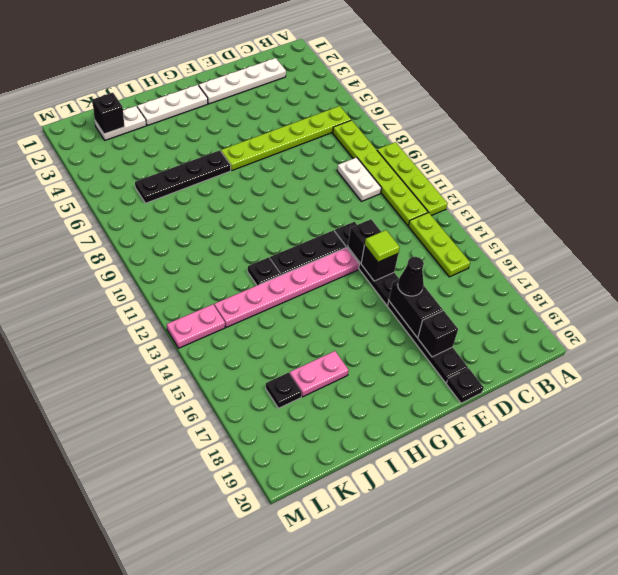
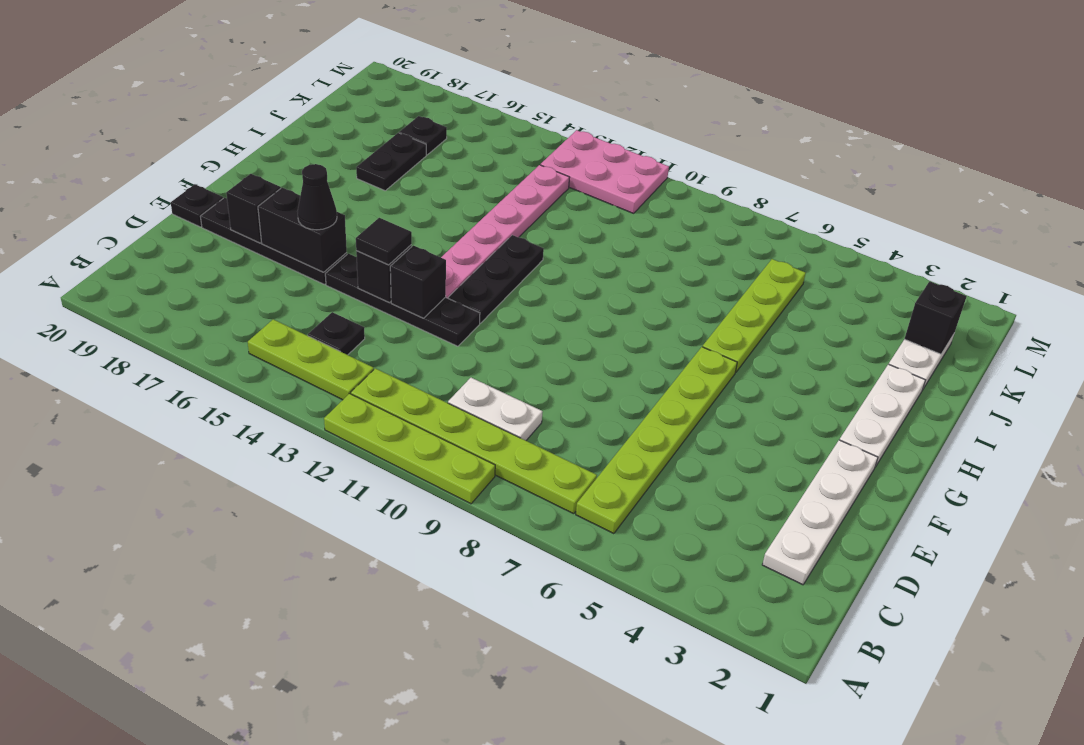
lime tile E14 level 3 -> black tile E14 level 3
black plate H6:K6 level 1 -> lime plate H6:K6 level 1
black plate I12 level 1 -> black plate C14 level 1
pink plate I17:J17 level 1 -> black plate I17:J17 level 1
pink plate L13:M13 level 1 -> pink plate L11:M13 level 1

